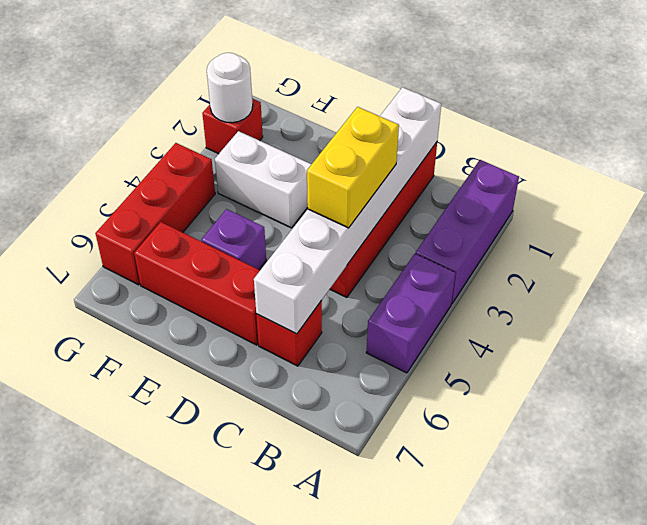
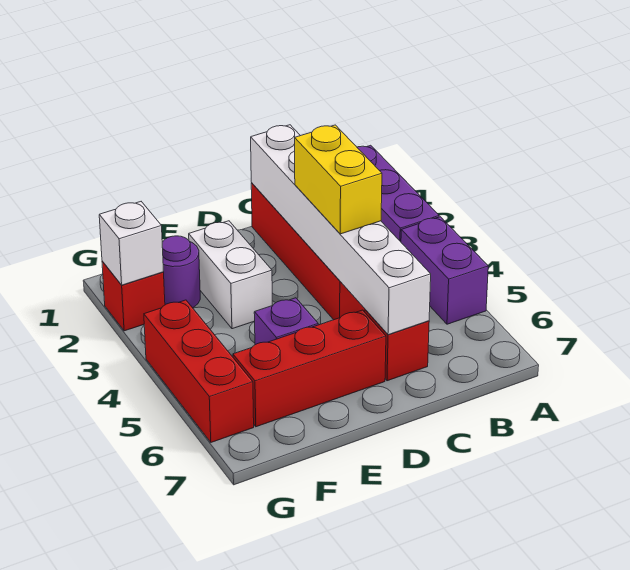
white brick E3:F3 level 1 -> white brick E2:E3 level 1
none -> purple round brick F2 level 1
white round brick G2 level 2 -> white brick G2 level 2

